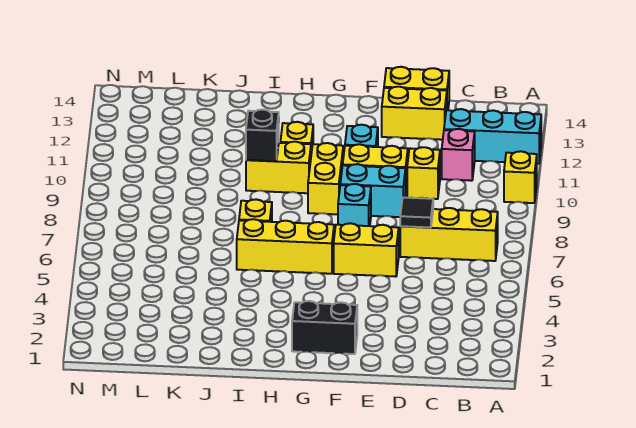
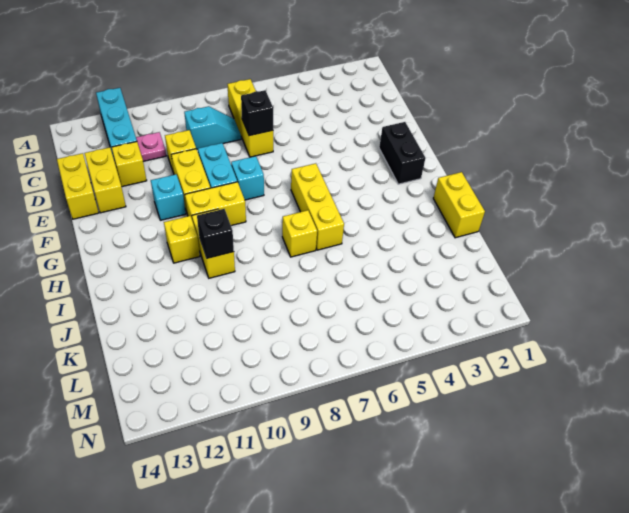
yellow brick A10 level 1 -> yellow brick D12 level 1
none -> cyan slope C8:C9 level 1 top 9
pink brick C11 level 1 -> pink plate C11 level 1
black tile D7 level 2 -> black brick D7 level 2
yellow brick E6:F6 level 1 -> yellow brick I1:J1 level 1

